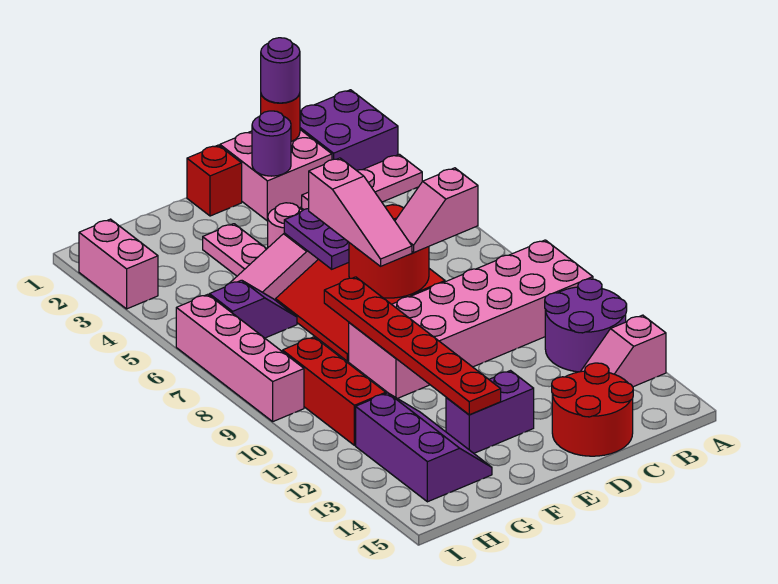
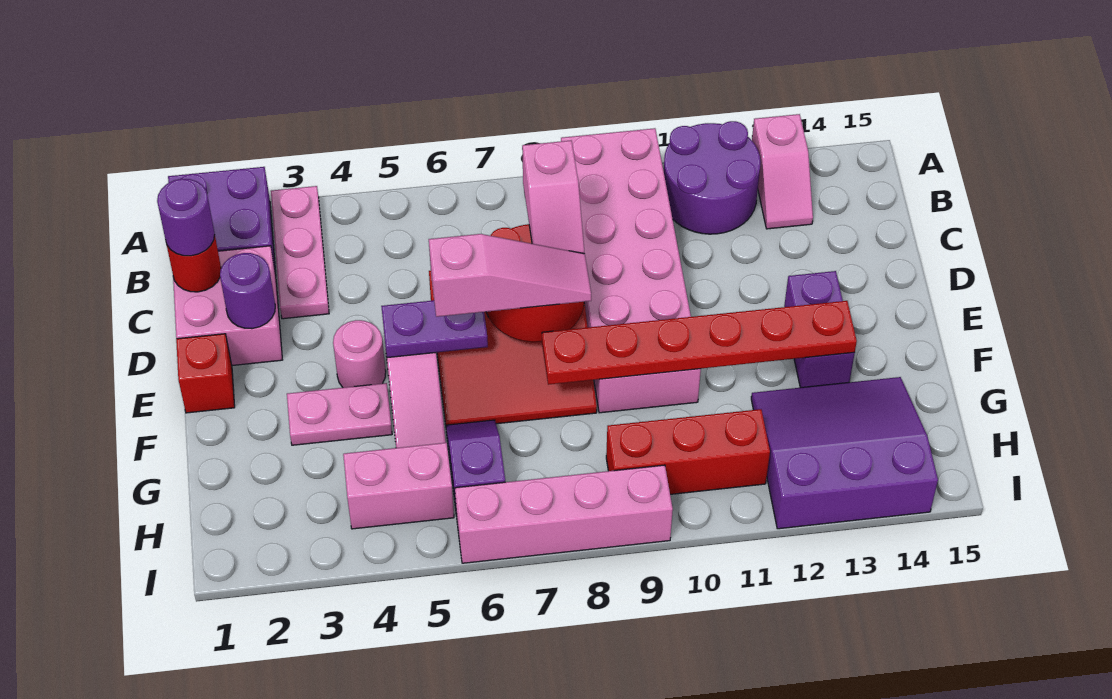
red round brick C14:D15 level 1 -> none
purple slope G12:H14 level 1 top H -> purple slope G12:I14 level 1 top I
pink brick I2:I3 level 1 -> pink brick H4:H5 level 1

